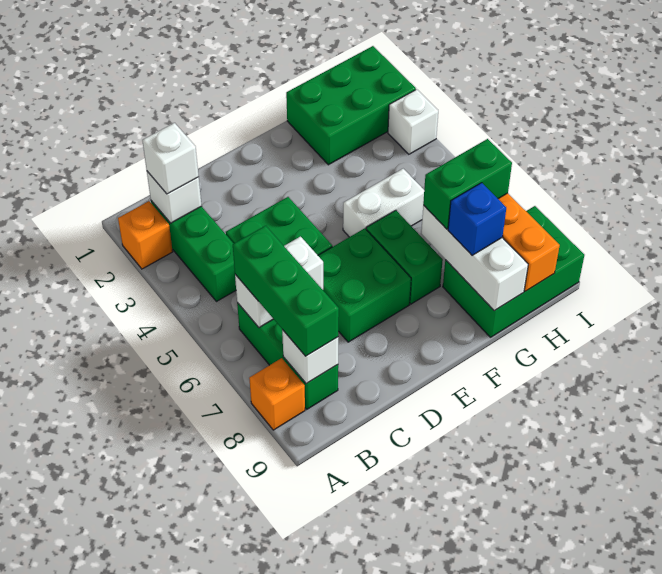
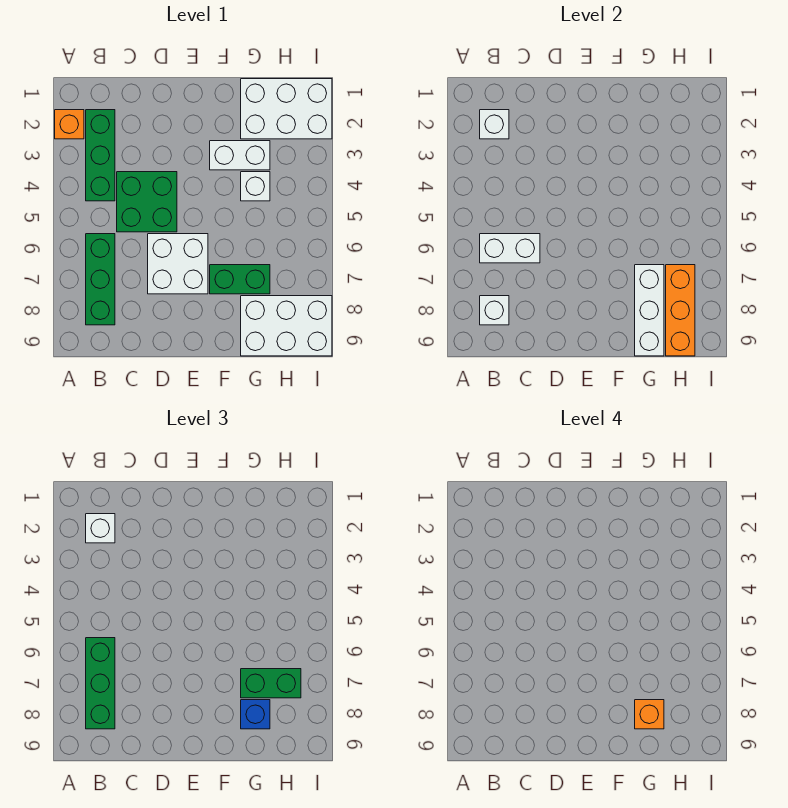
orange brick A8 level 1 -> orange brick G8 level 4
green brick D6:E7 level 1 -> white brick D6:E7 level 1
white brick F5:G5 level 1 -> white brick F3:G3 level 1
green brick F6:F7 level 1 -> green brick F7:G7 level 1
green brick G1:I2 level 1 -> white brick G1:I2 level 1
green brick G8:I9 level 1 -> white brick G8:I9 level 1
white brick I3 level 1 -> white brick G4 level 1

